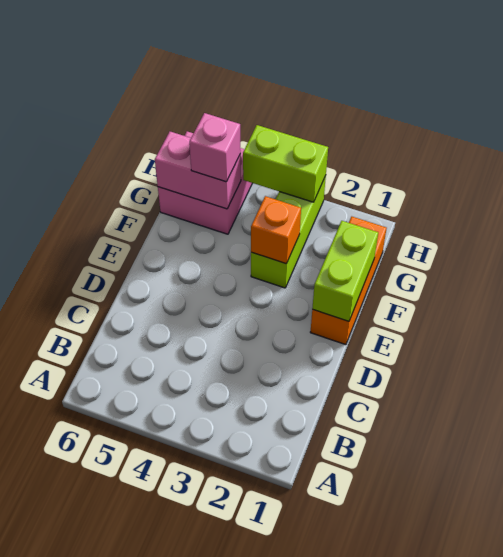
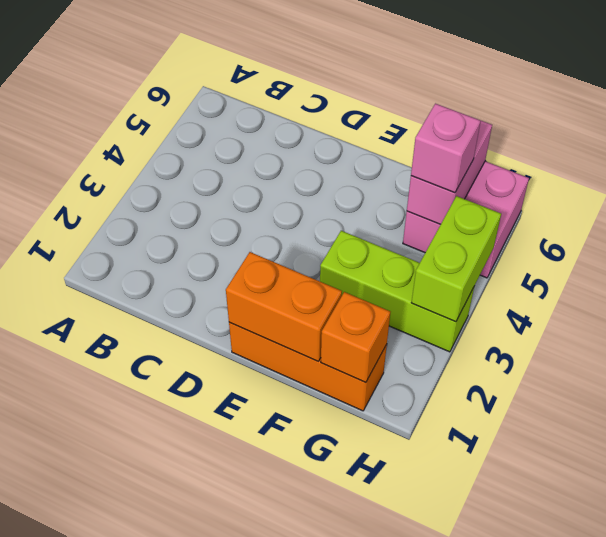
lime brick E1:F1 level 2 -> orange brick E1:F1 level 2
orange brick F3 level 2 -> orange brick G1 level 2

